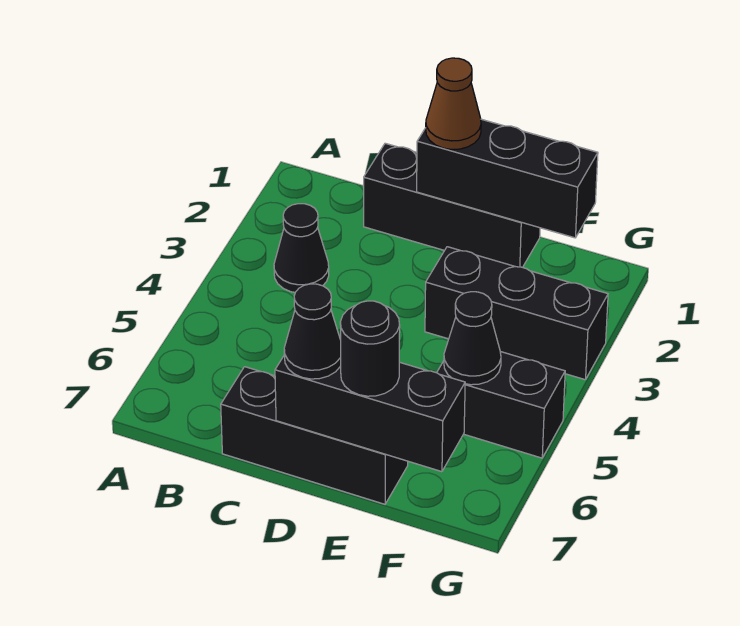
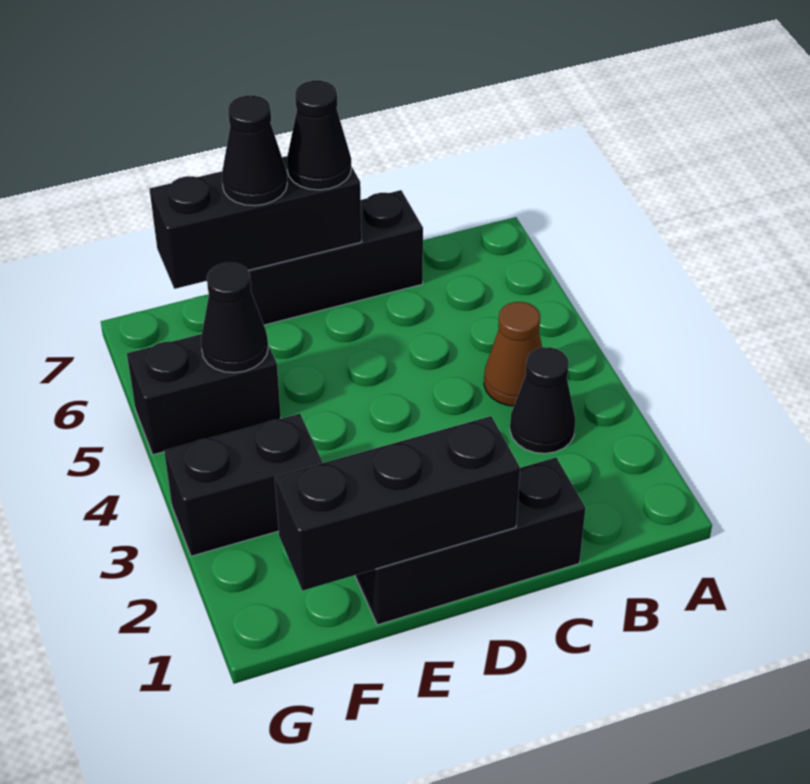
brown cone D1 level 3 -> brown cone B4 level 1
black brick E3:G3 level 1 -> black brick F3:G3 level 1
black round brick E7 level 3 -> black cone E7 level 3

